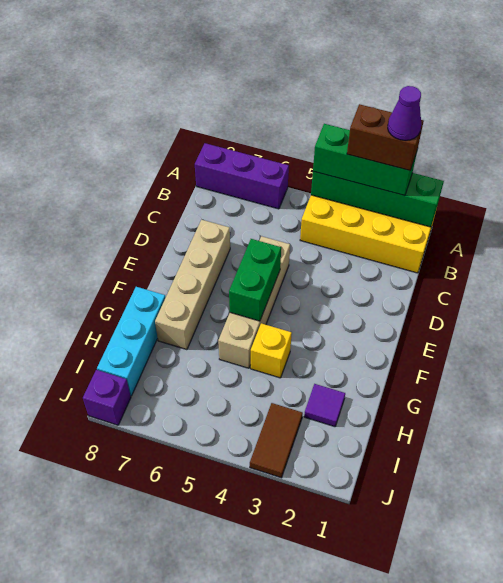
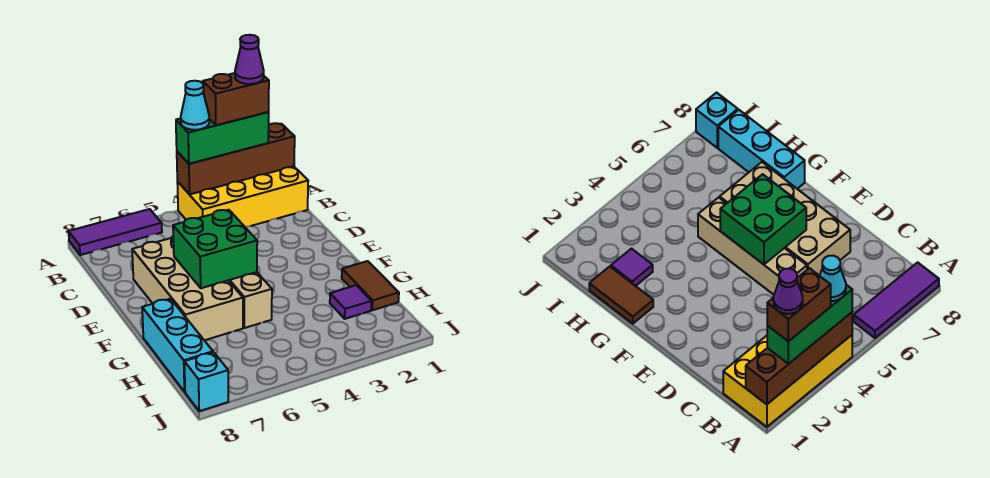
green brick A1:A4 level 2 -> brown brick A1:A4 level 2
none -> cyan cone A4 level 4
purple brick A6:A8 level 1 -> purple tile A6:A8 level 1
tan brick D7:G7 level 1 -> tan brick D6:G7 level 1
green brick E5:F5 level 2 -> green brick E5:F6 level 2
yellow brick G4 level 1 -> none
brown tile I3:J3 level 1 -> brown tile G1:H1 level 1
purple brick J8 level 1 -> cyan brick J8 level 1

